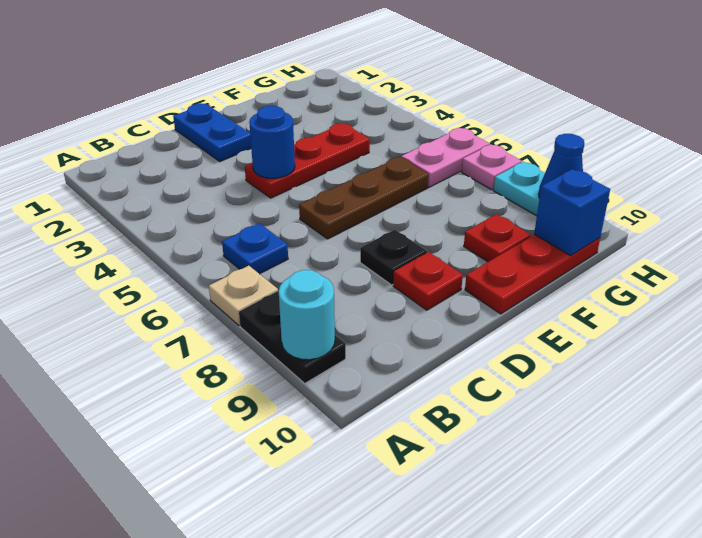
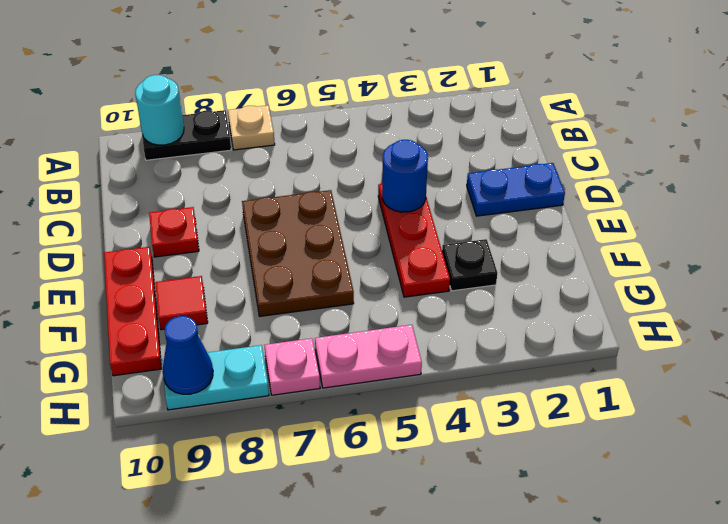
blue plate B6 level 1 -> none
brown plate D6:F6 level 1 -> brown plate D6:F7 level 1
black plate D8 level 1 -> black plate F3 level 1
red plate F9 level 1 -> red tile F9 level 1
pink plate G6:H6 level 1 -> pink plate H5:H6 level 1
blue brick G10 level 2 -> none

